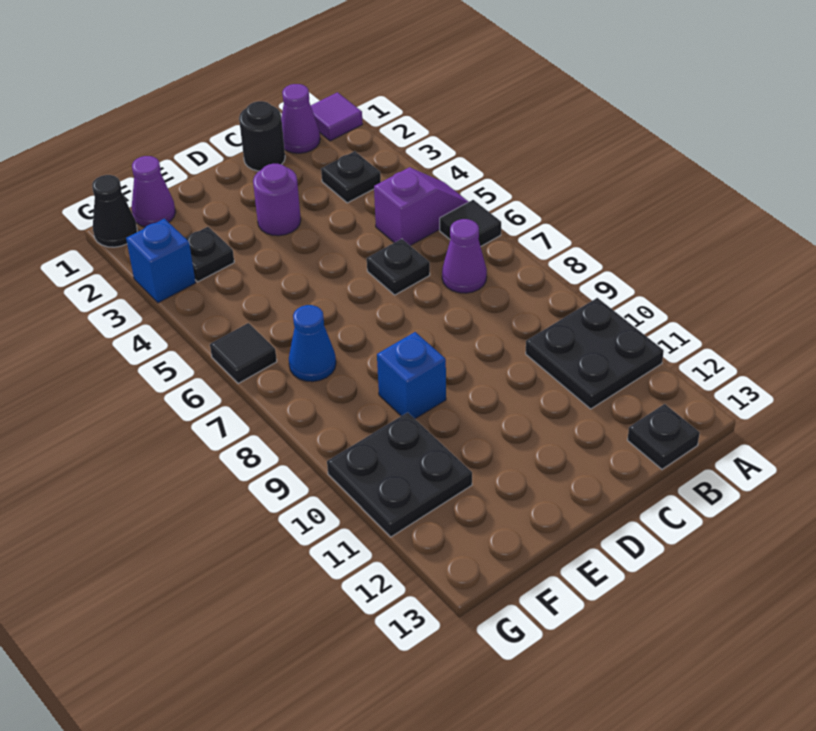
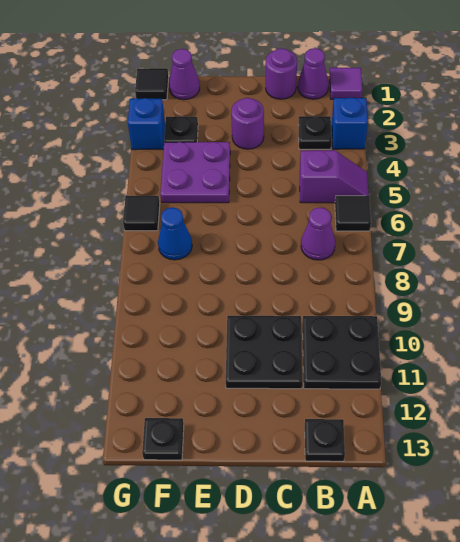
black round brick C1 level 1 -> purple round brick C1 level 1
black plate C6 level 1 -> black plate F13 level 1
none -> purple plate E4:F5 level 1
blue brick E9 level 1 -> blue brick A3 level 1
black plate F10:G11 level 1 -> black plate C10:D11 level 1
black cone G1 level 1 -> black tile G1 level 1

